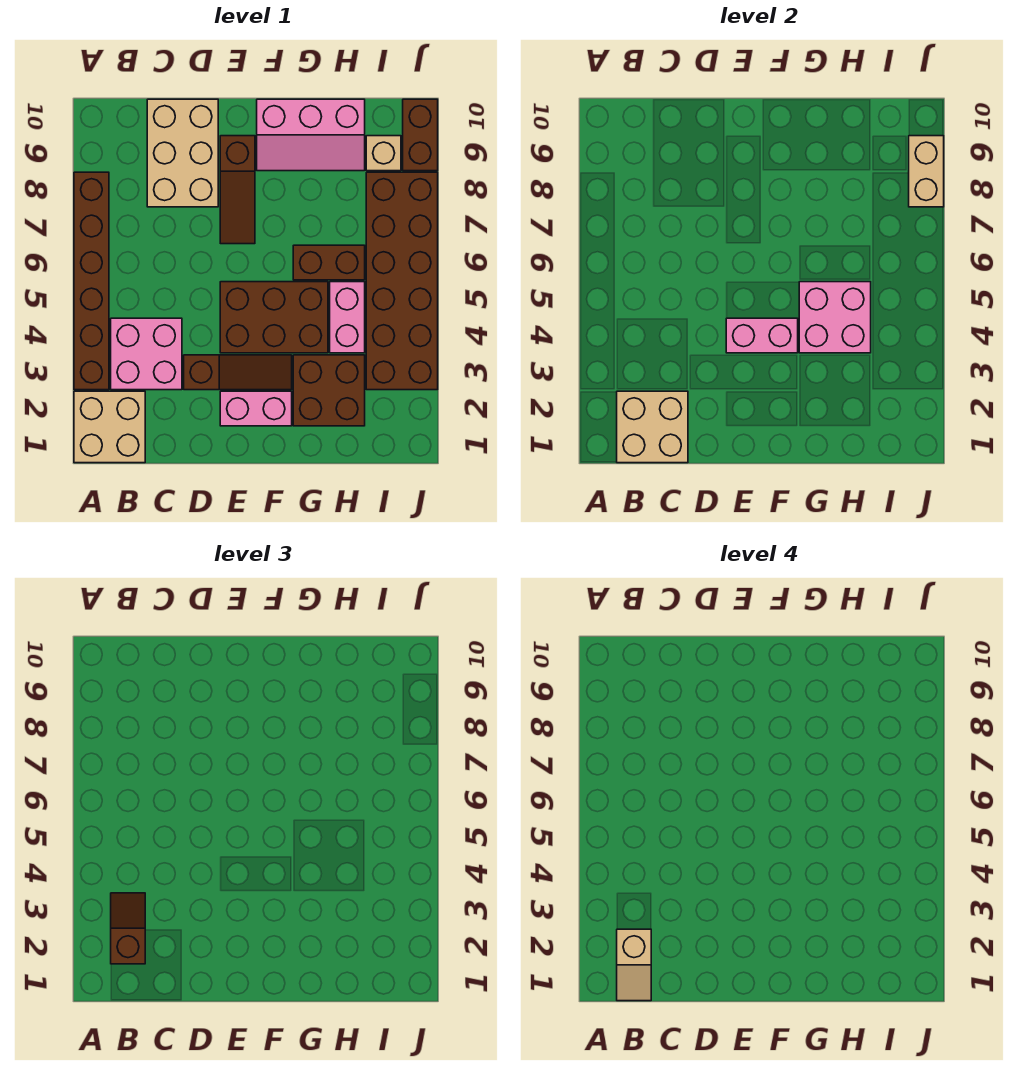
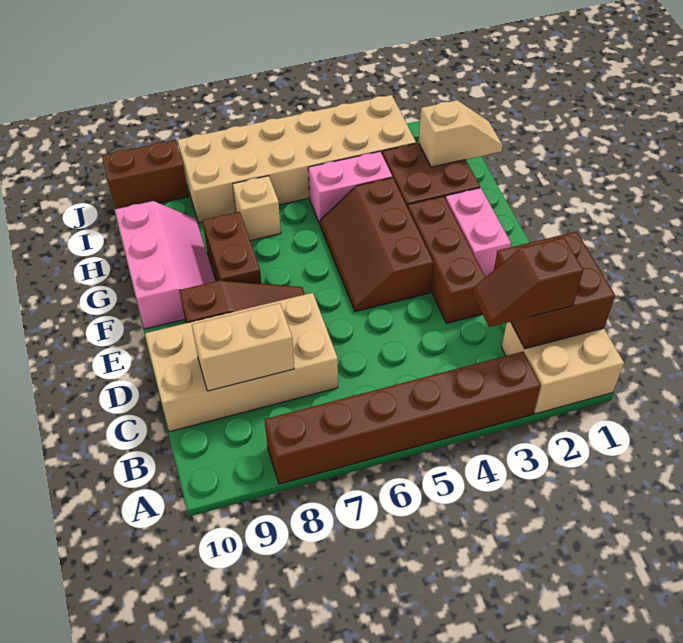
tan brick B1:C2 level 2 -> brown brick B1:C2 level 2
tan slope B1:B2 level 4 top 2 -> tan slope H1:H2 level 2 top 2
pink brick B3:C4 level 1 -> none
tan brick C8:D10 level 1 -> tan brick C7:D10 level 1
brown slope D3:F3 level 1 top D -> brown brick D3:F3 level 1
brown brick E4:G5 level 1 -> brown slope E4:G5 level 1 top 4
pink brick E4:F4 level 2 -> none
pink brick G4:H5 level 2 -> none
brown brick G6:H6 level 1 -> brown brick F8:G8 level 1
brown brick I3:J8 level 1 -> tan brick I3:J8 level 1
tan brick I9 level 1 -> tan brick H7 level 1
tan brick J8:J9 level 2 -> tan brick C8:C9 level 2

